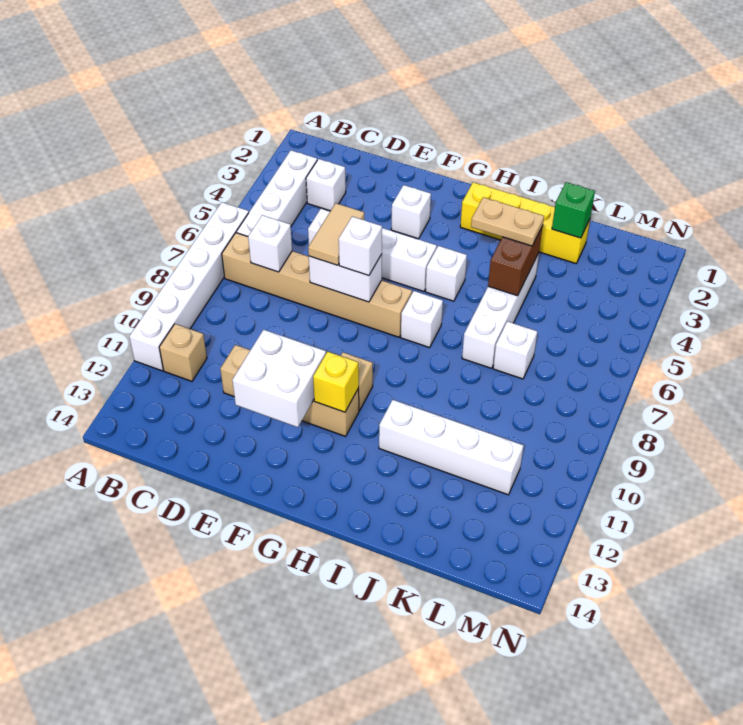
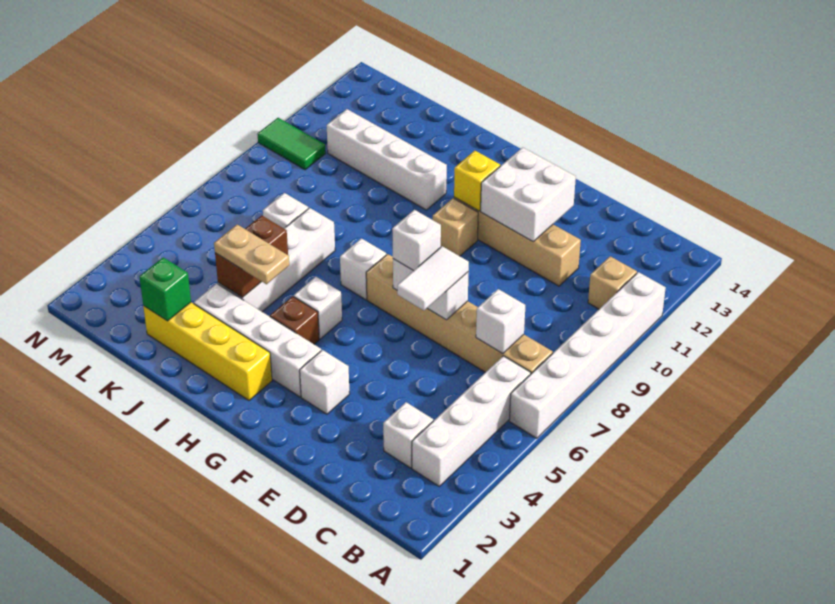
white brick D5:G5 level 1 -> white brick G3:J3 level 1
tan tile E6:E7 level 3 -> white tile E6:E7 level 3
none -> brown brick H4 level 1
none -> green tile M10:N10 level 1

